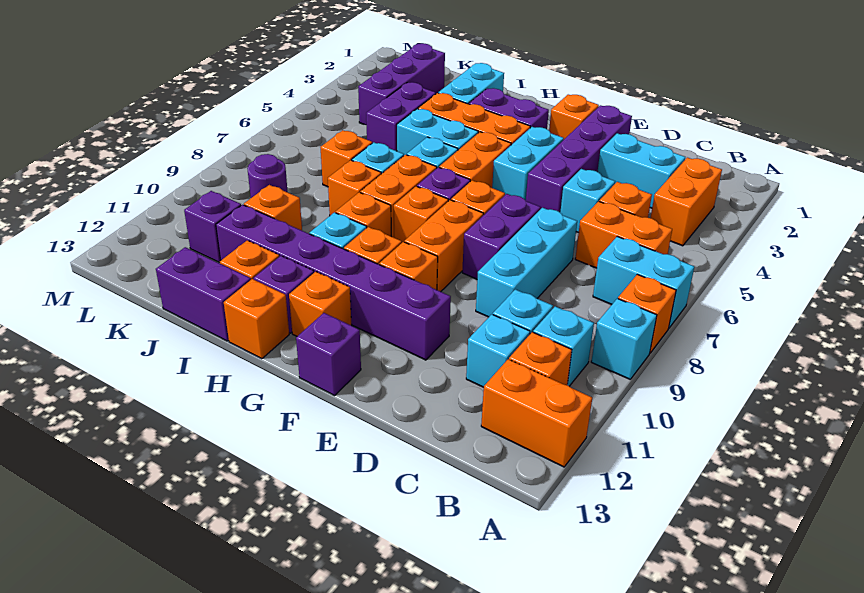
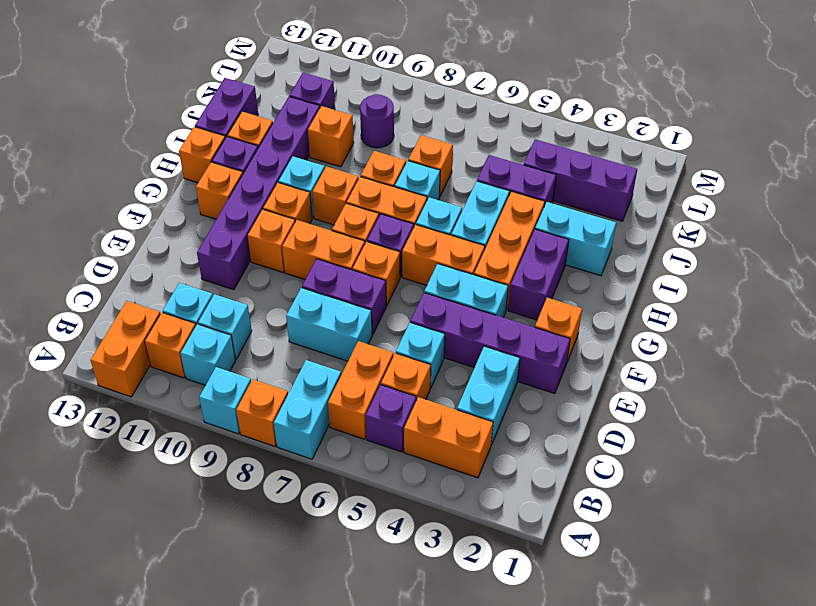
cyan brick D7:D9 level 1 -> cyan brick D7:D8 level 1
purple brick F13 level 1 -> purple brick B5 level 1

